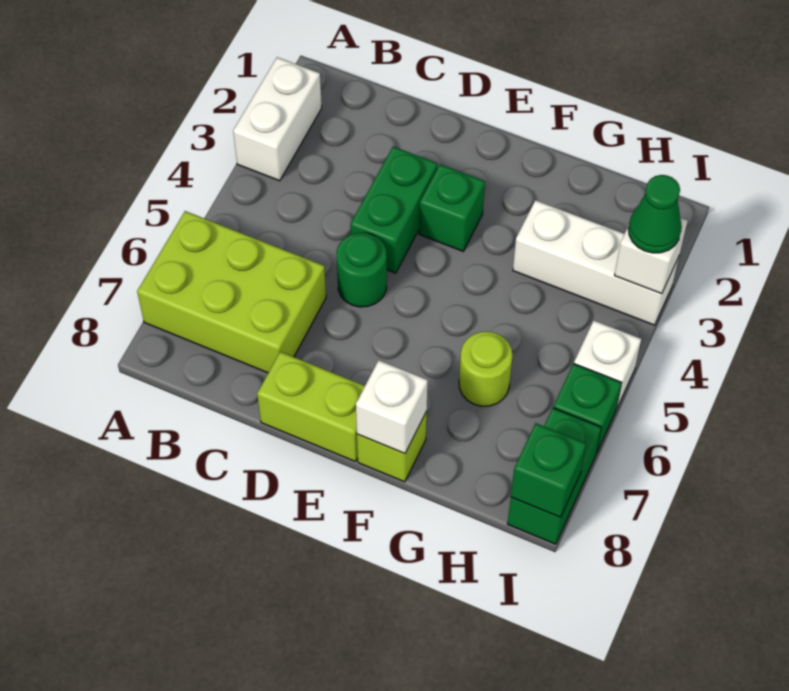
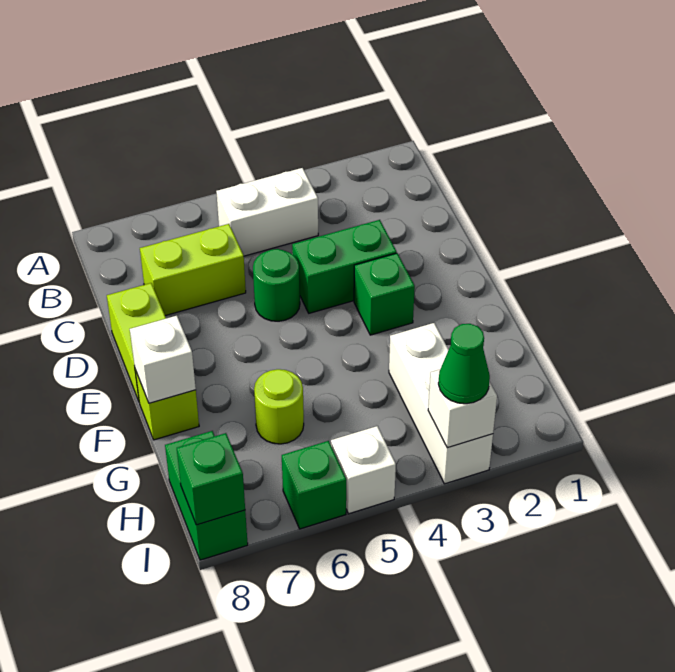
white brick A2:A3 level 1 -> white brick B4:B5 level 1
lime brick A6:C7 level 1 -> lime brick C6:C7 level 1
green brick I7:I8 level 1 -> green brick H8:I8 level 1

